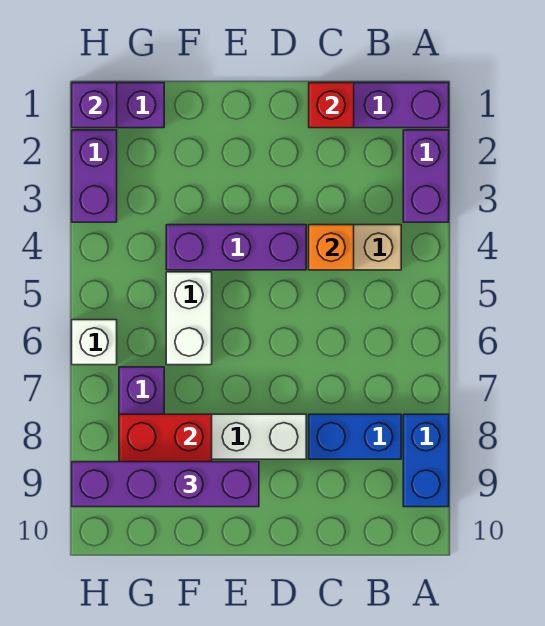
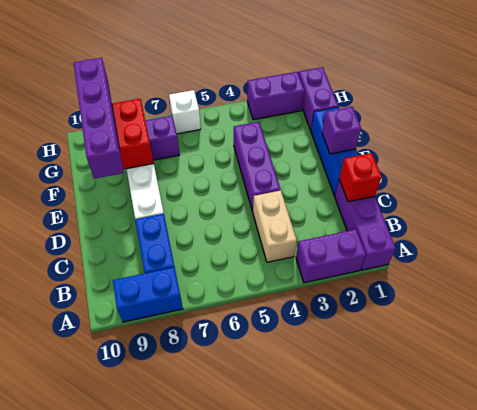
orange brick C4 level 2 -> none
none -> blue brick D1:F1 level 1
white brick F5:F6 level 1 -> none
purple brick H1 level 2 -> purple brick E1 level 2

